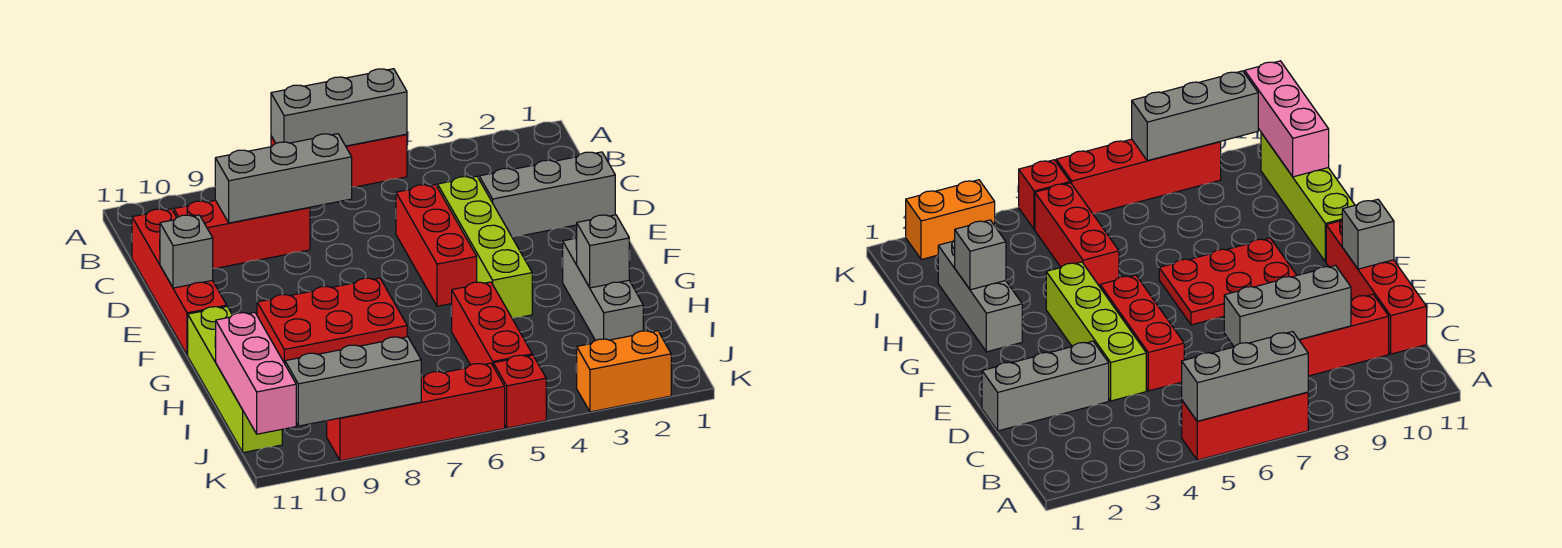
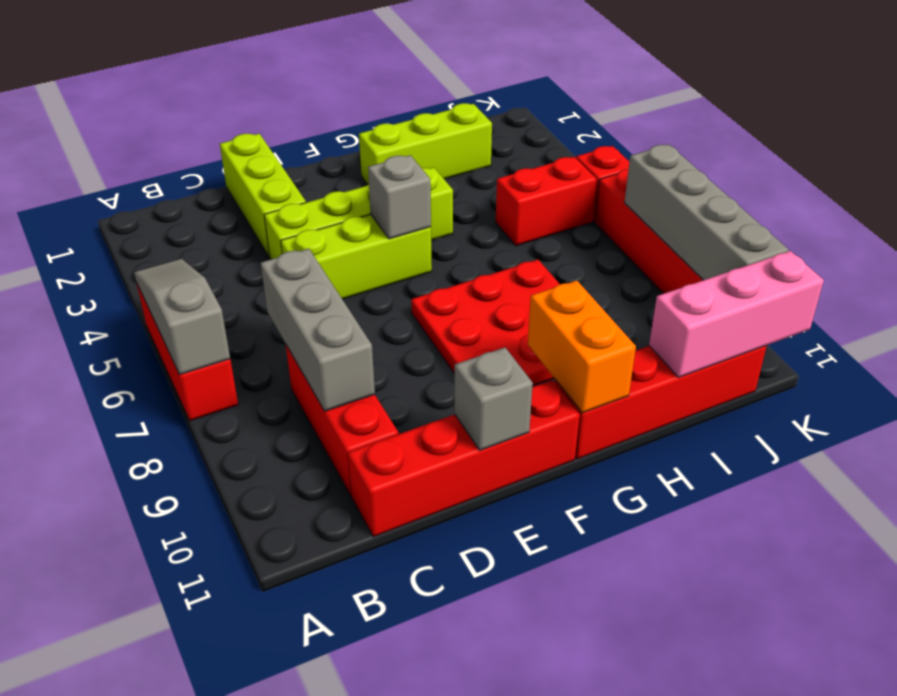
grey brick A5:A7 level 2 -> grey slope A5:A7 level 2 top 7
grey brick D1:D3 level 1 -> lime brick D1:D3 level 1
red brick D5:F5 level 1 -> lime brick D5:F5 level 1
red plate F7:G9 level 1 -> red plate F7:H9 level 1
grey brick G2:I2 level 1 -> lime brick G2:I2 level 1
lime brick G11:J11 level 1 -> red brick G11:J11 level 1
grey brick H2 level 2 -> grey brick F5 level 2
red brick H5:J5 level 1 -> red brick I5:J5 level 1
orange brick K2:K3 level 1 -> orange brick G10:G11 level 2
grey brick K8:K10 level 2 -> grey brick K7:K10 level 2

